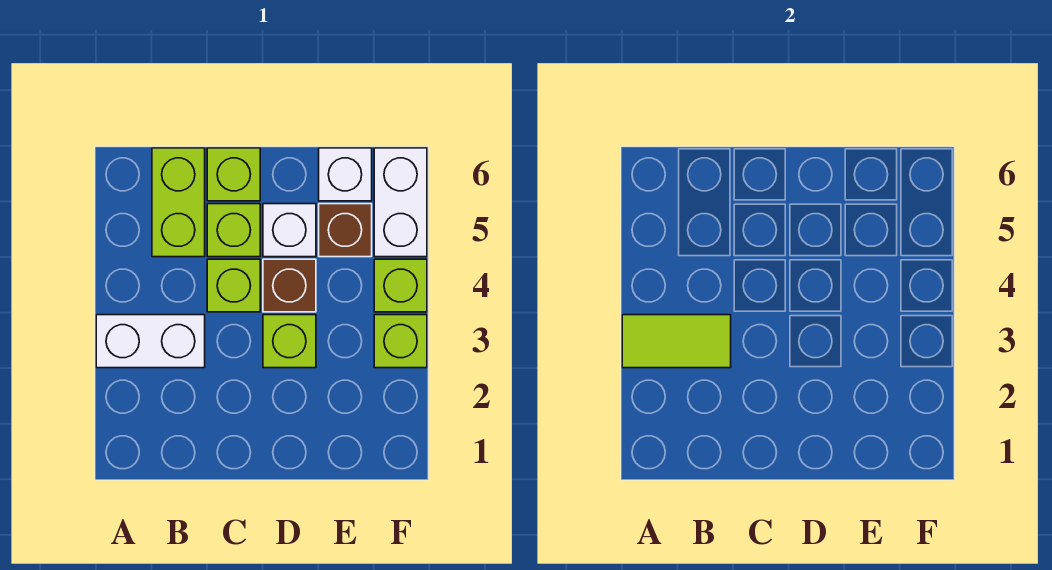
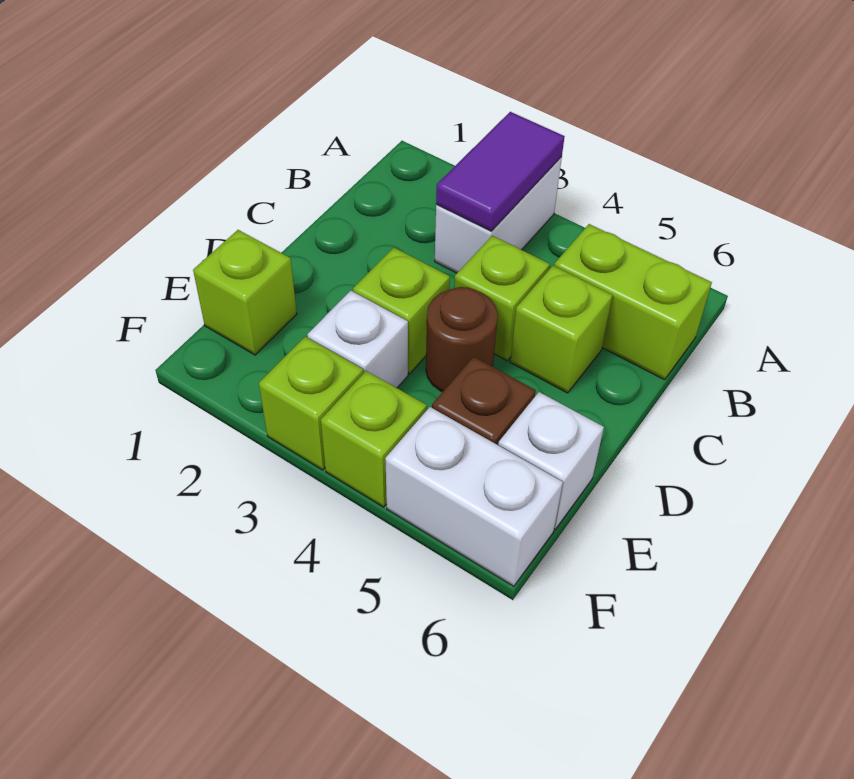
lime tile A3:B3 level 2 -> purple tile A3:B3 level 2
lime brick C6 level 1 -> lime brick E1 level 1
brown brick D4 level 1 -> brown round brick D4 level 1
white brick D5 level 1 -> white brick E3 level 1

